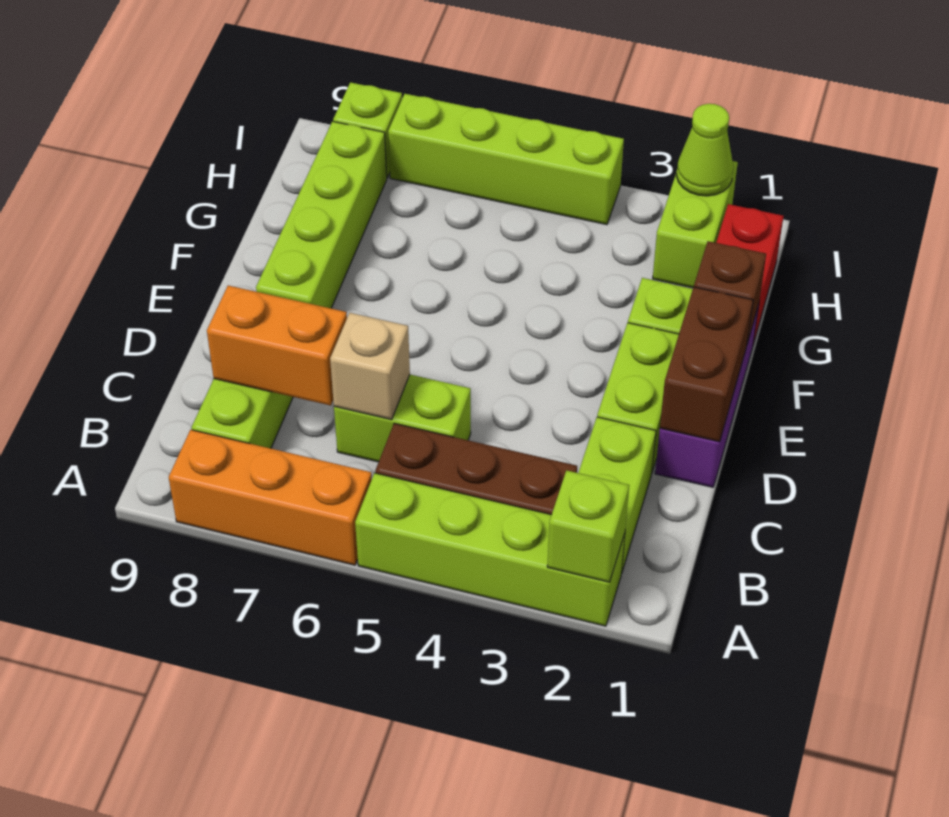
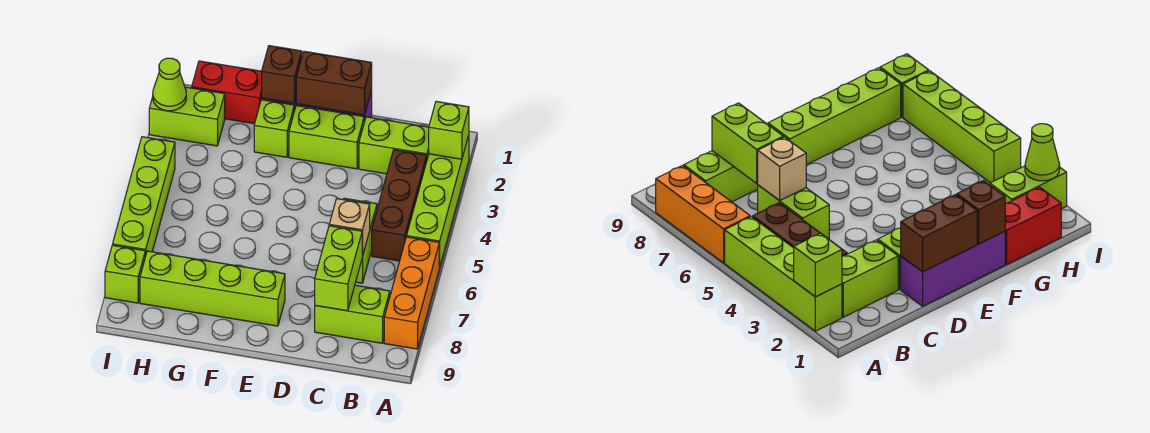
orange brick C7:C8 level 2 -> lime brick C7:C8 level 2

